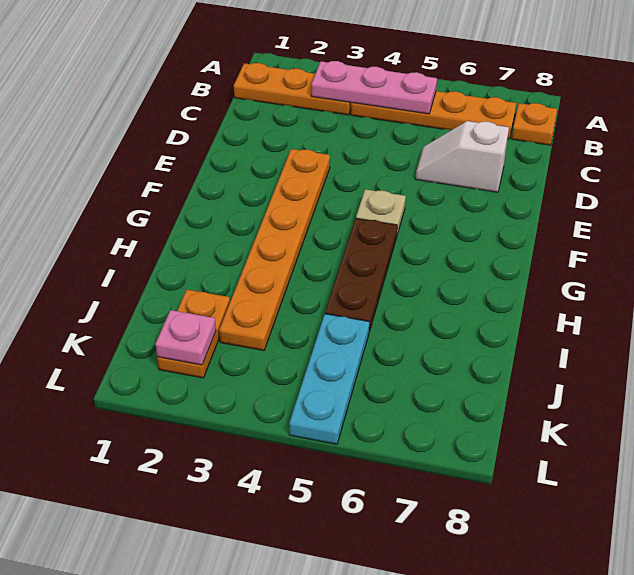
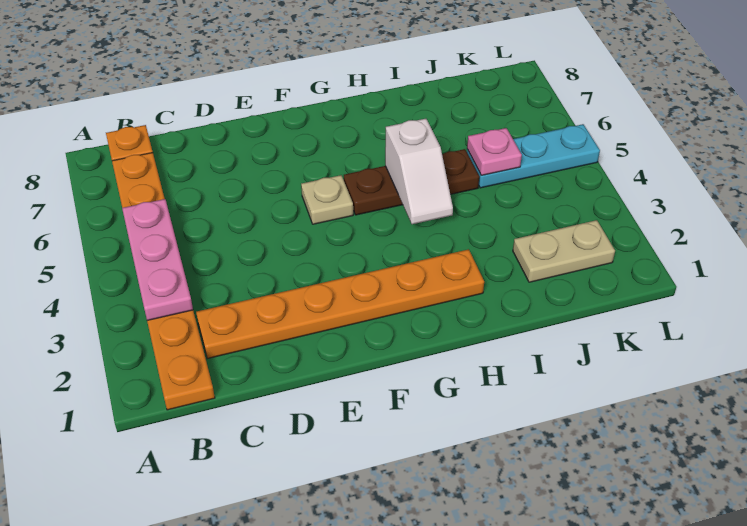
white slope D6:D7 level 1 top 7 -> white slope H4:H5 level 2 top 5
orange plate E3:J3 level 1 -> orange plate C2:H2 level 1
orange plate J2:K2 level 1 -> tan plate J2:K2 level 1
pink plate K2 level 2 -> pink plate J5 level 2

